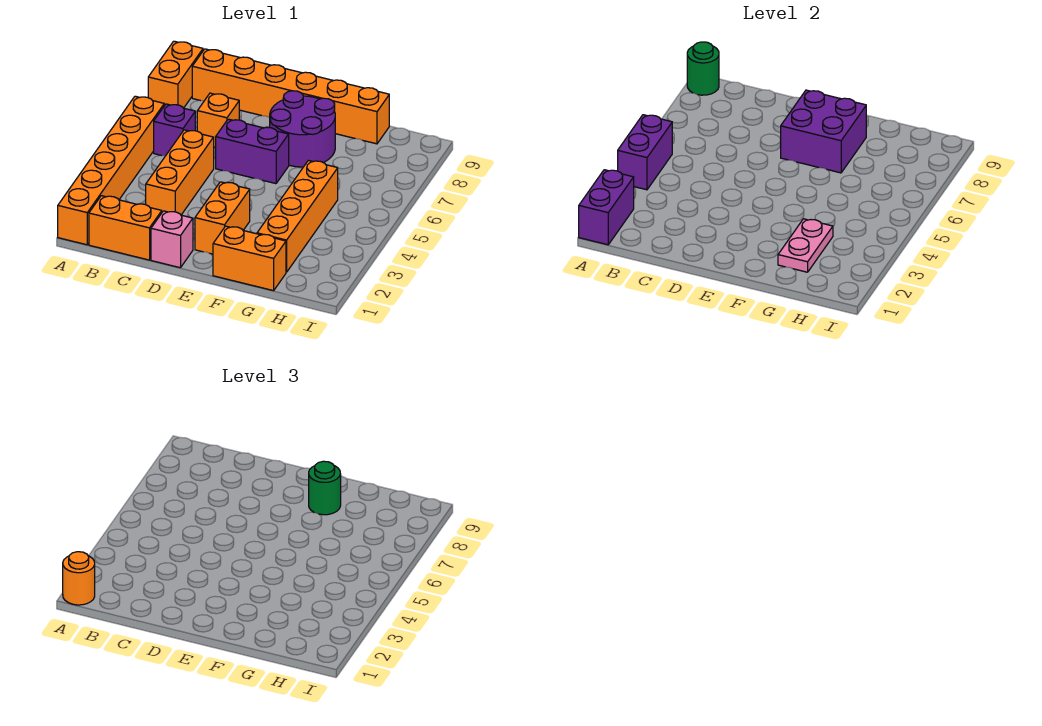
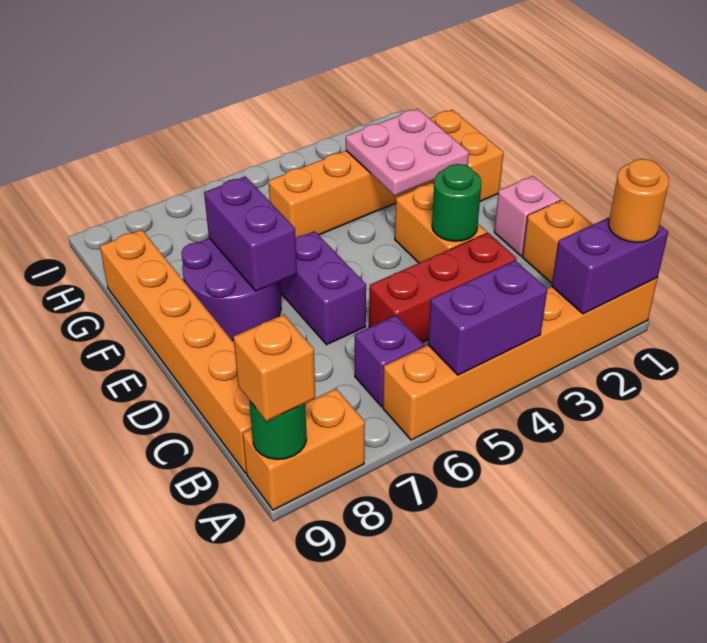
orange brick C3:C5 level 1 -> red brick C3:C5 level 1
orange brick C7 level 1 -> orange brick A9 level 3
orange brick E2:E3 level 1 -> orange brick D3:E3 level 1
purple brick E7:F8 level 2 -> purple brick E7:F7 level 2
green round brick F8 level 3 -> green round brick D3 level 2
pink plate G2:G3 level 2 -> pink plate F2:G3 level 2

